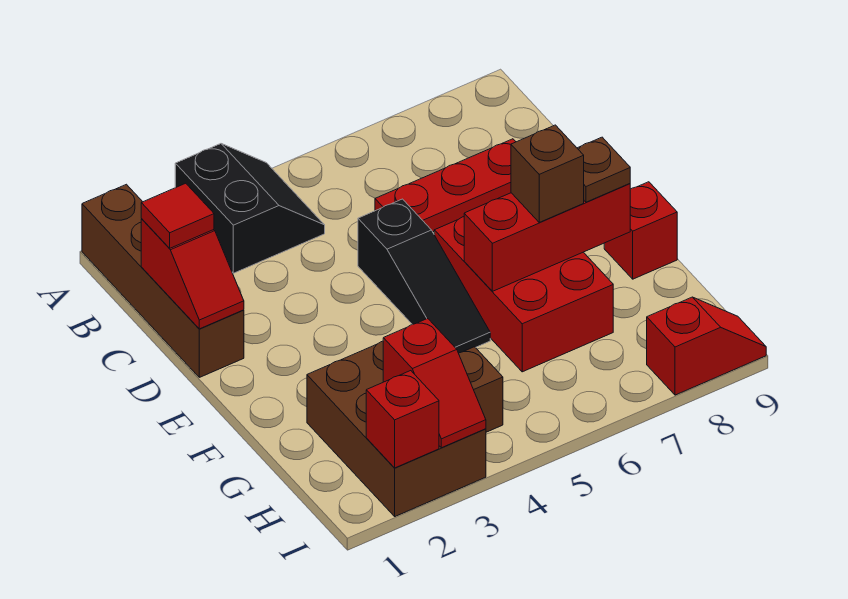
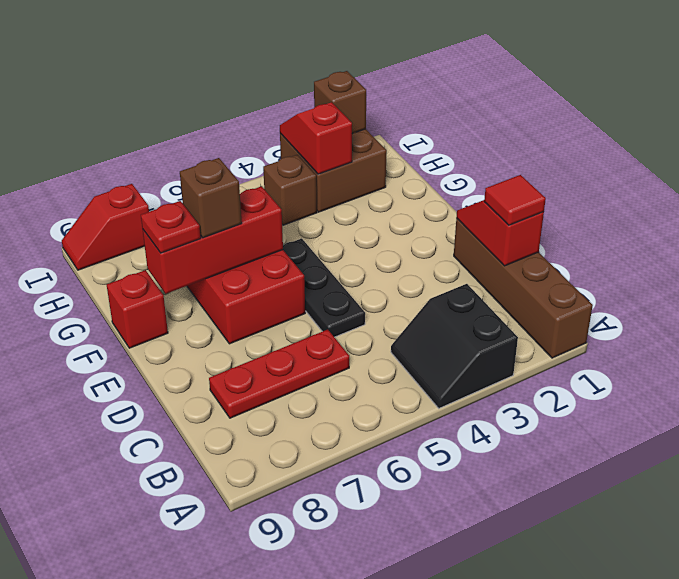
black slope D5:F5 level 1 top D -> black plate D5:F5 level 1
brown plate F8 level 3 -> red plate F8 level 3
brown brick G2:I3 level 1 -> brown brick H2:I3 level 1
red brick I2 level 2 -> brown brick I2 level 2

